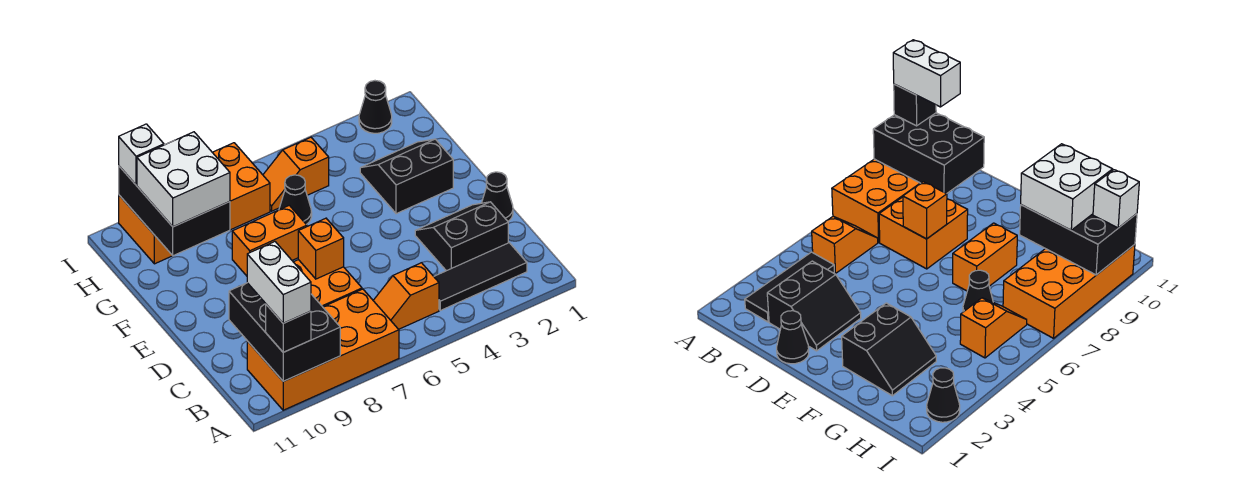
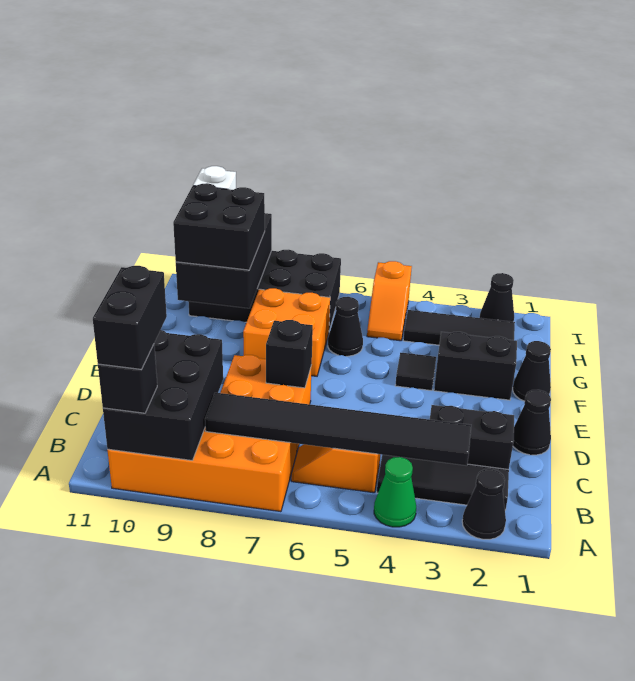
none -> black cone A2 level 1
none -> green cone A4 level 1
white brick A10:B10 level 4 -> black brick A10:B10 level 4
none -> black tile B3:B8 level 2
orange brick D7 level 2 -> black brick D7 level 2
none -> black cone F1 level 1
none -> black tile F4 level 1
orange brick F7:F8 level 1 -> orange brick F7:G8 level 1
white brick G9:H10 level 3 -> black brick G9:H10 level 3
none -> black tile H2:H4 level 1
orange slope H5:H6 level 1 top 5 -> orange slope H5:I5 level 1 top I
orange brick H7:I10 level 1 -> black brick H7:I10 level 1

